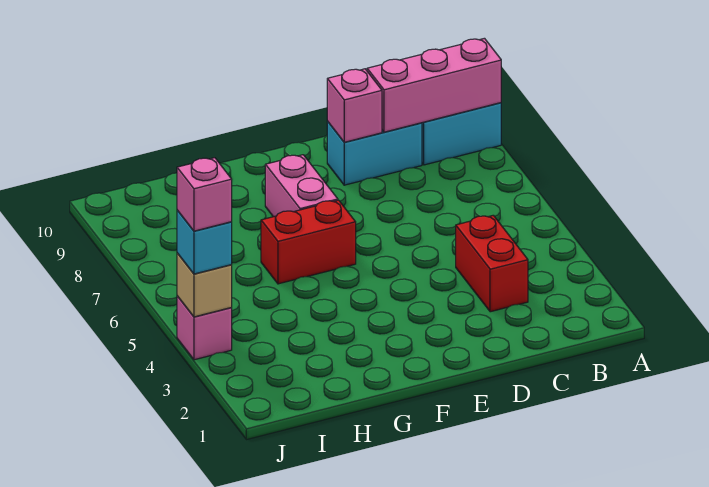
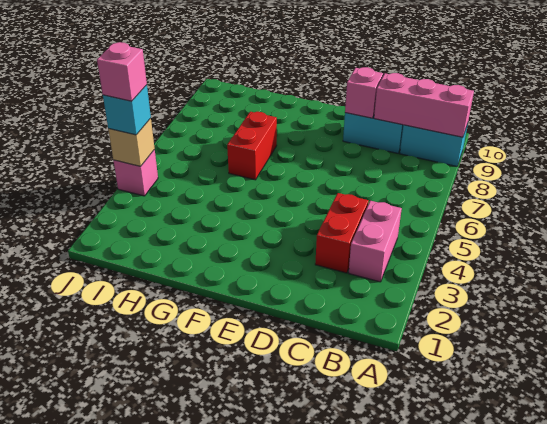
red brick F6:G6 level 1 -> red brick G6:G7 level 1
pink brick F7:F8 level 1 -> pink brick B3:B4 level 1

